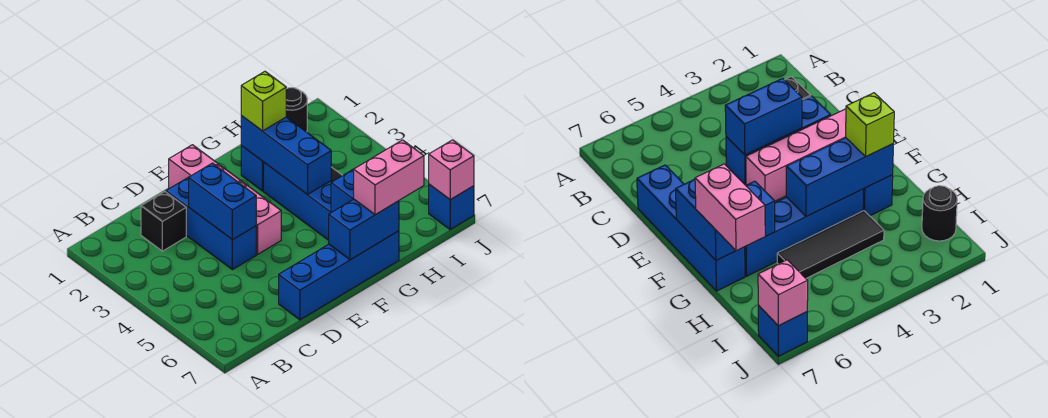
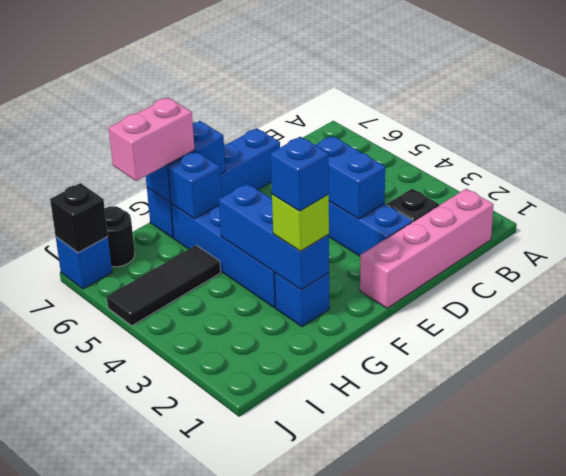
pink brick E1:E4 level 1 -> pink brick B1:E1 level 1
none -> blue brick G2 level 4
black tile H3:H5 level 1 -> black tile H5:J5 level 1
black round brick I1 level 1 -> black round brick I7 level 1
pink brick J7 level 2 -> black brick J7 level 2

